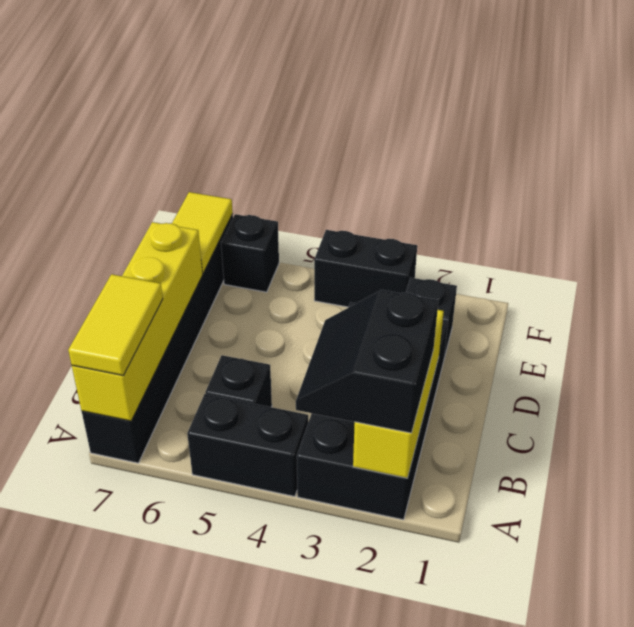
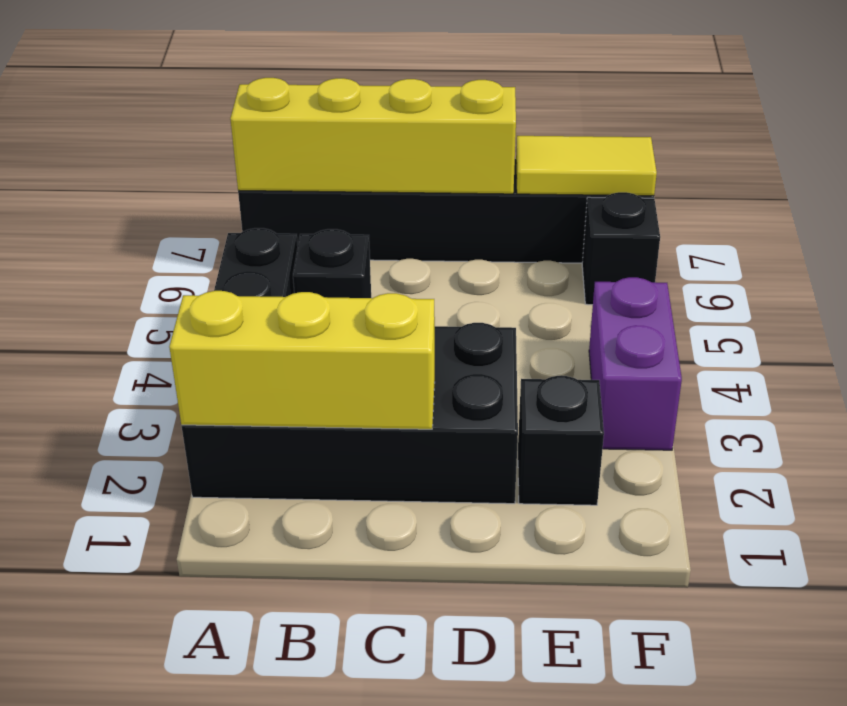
black slope A2:B3 level 3 top 2 -> none
yellow tile A7:B7 level 3 -> none
black brick F3:F4 level 1 -> purple brick F3:F4 level 1

